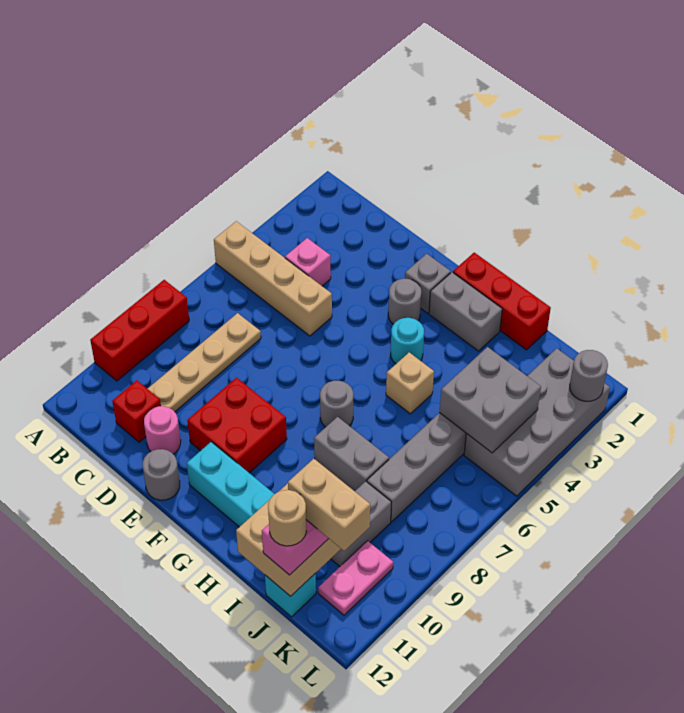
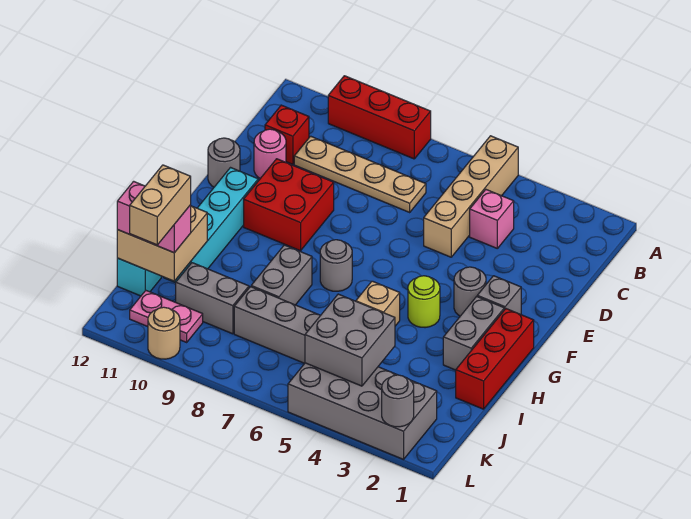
cyan round brick G4 level 1 -> lime round brick G4 level 1
tan round brick J12 level 4 -> tan round brick L10 level 1

